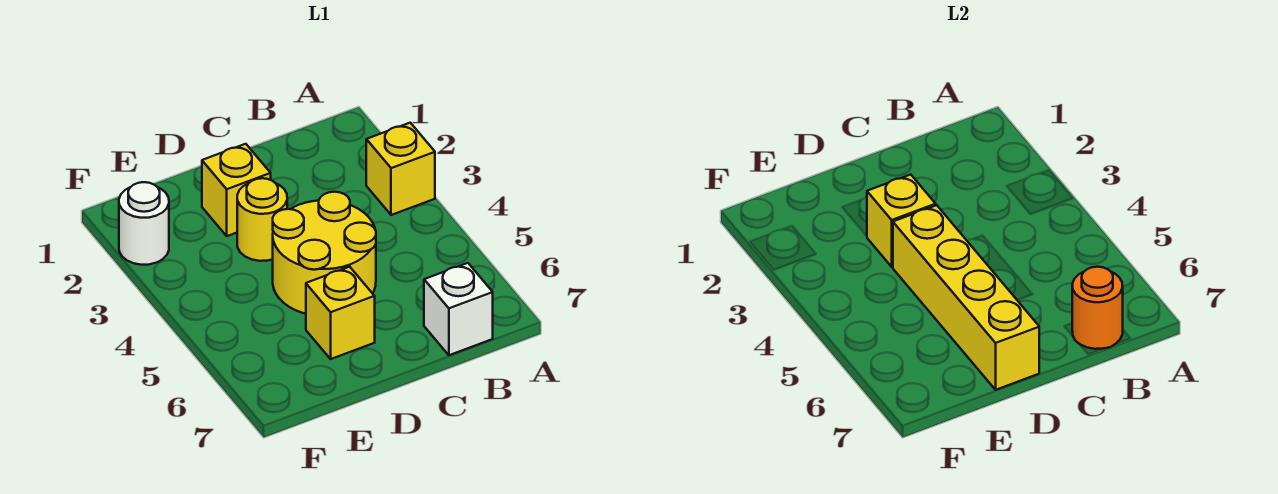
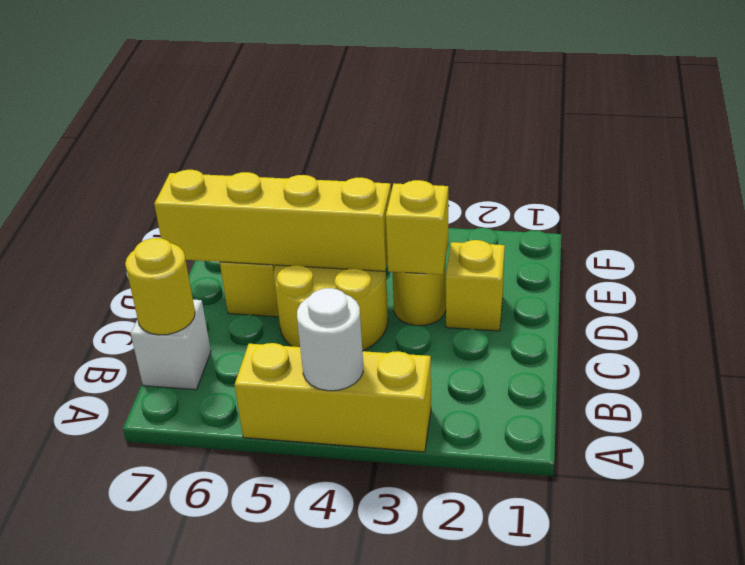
yellow brick A3 level 1 -> yellow brick A3:A5 level 1
orange round brick B7 level 2 -> yellow round brick B7 level 2
white round brick F2 level 1 -> white round brick A4 level 2

